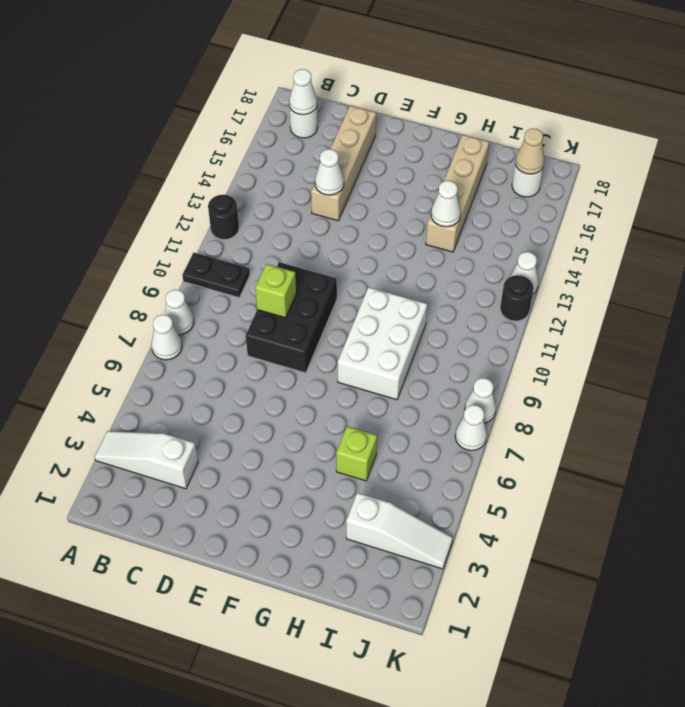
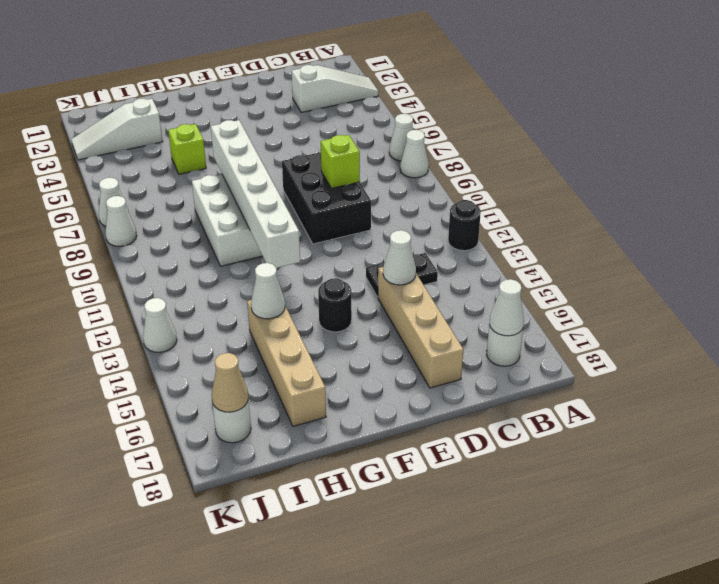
black plate A10:B10 level 1 -> black plate C13:D13 level 1
none -> white brick G7:G12 level 2
black round brick K12 level 1 -> black round brick F14 level 1

